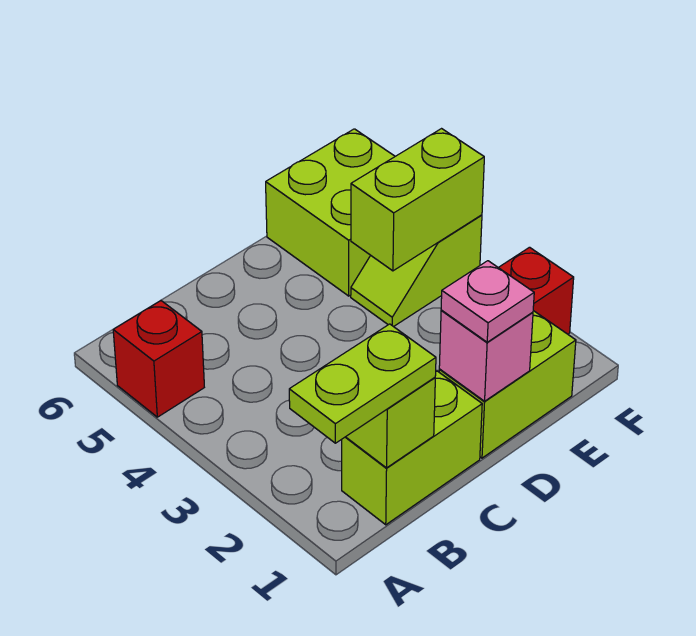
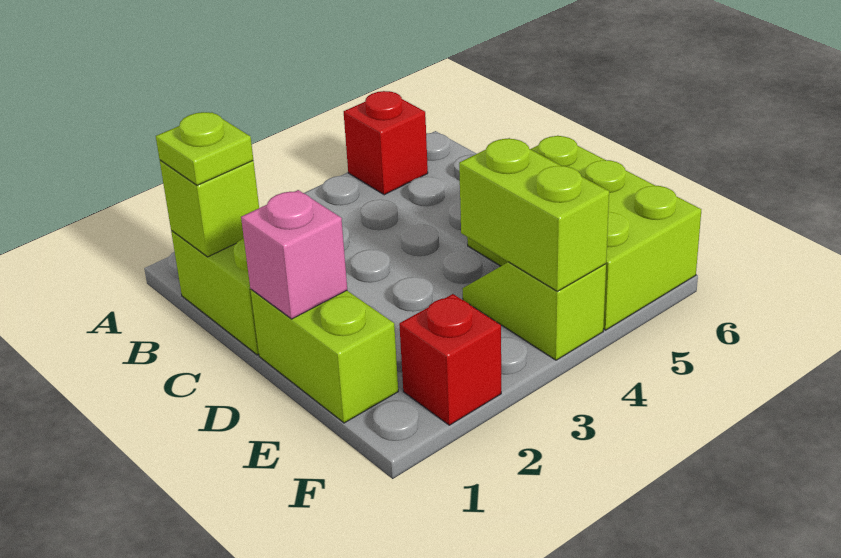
lime plate A1:B1 level 3 -> lime plate B1 level 3
pink plate D1 level 3 -> none
lime brick E5:F6 level 1 -> lime brick D5:F6 level 1

